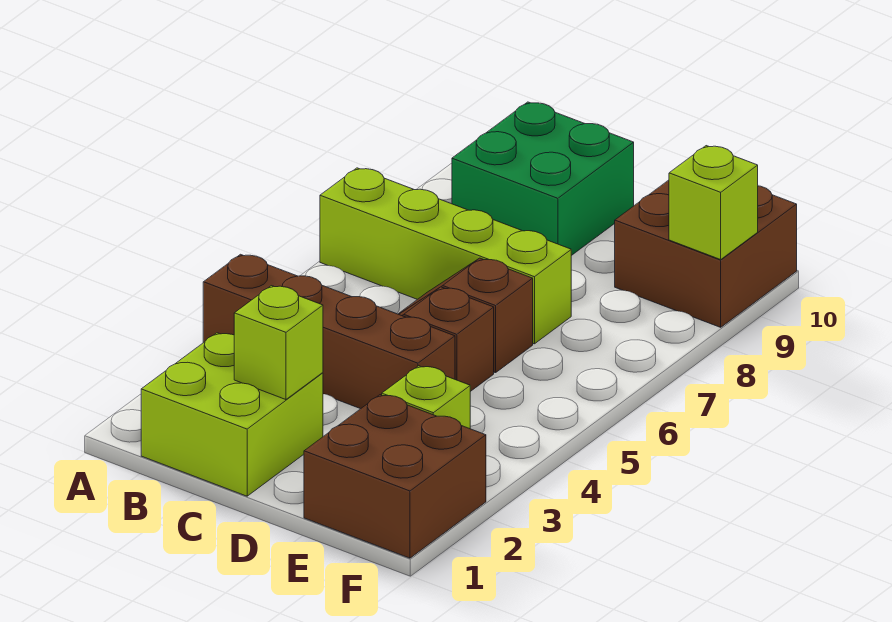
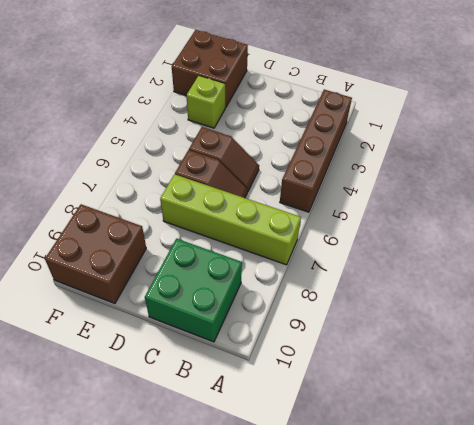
brown brick A4:D4 level 1 -> brown brick A2:A5 level 1
lime brick B1:C2 level 1 -> none
lime brick C2 level 2 -> none
lime brick F9 level 2 -> none

